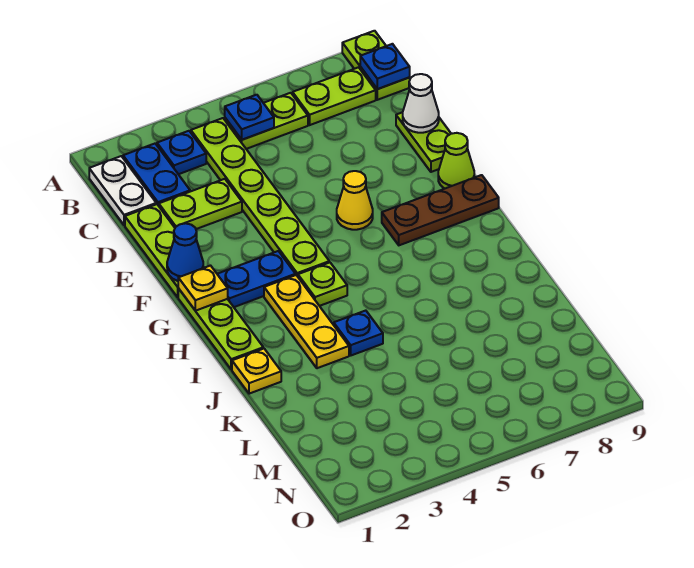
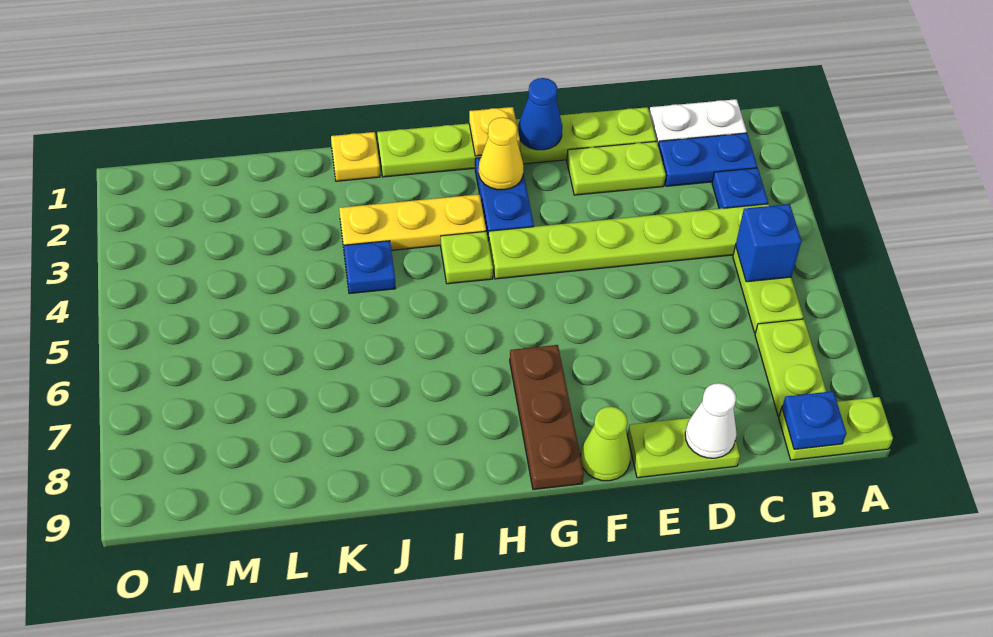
blue plate B5 level 2 -> blue brick B5 level 2
lime plate D2:D3 level 1 -> lime plate D2:E2 level 1
yellow cone F6 level 1 -> yellow cone G2 level 2

